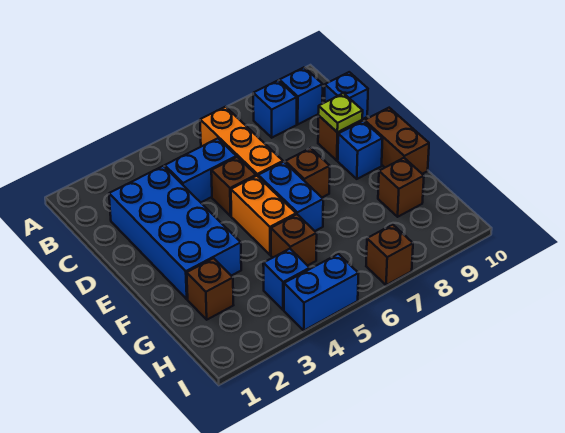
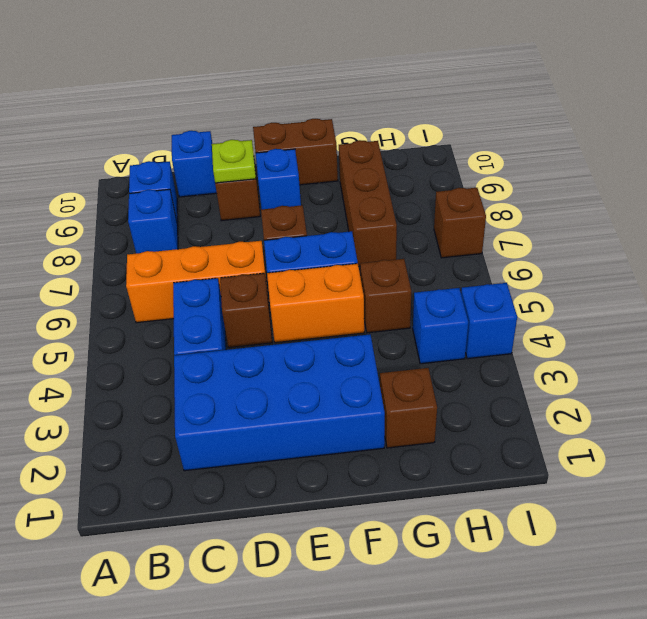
brown brick G9 level 1 -> brown brick G7:G9 level 1
blue brick I4:I5 level 1 -> blue brick I4 level 1

